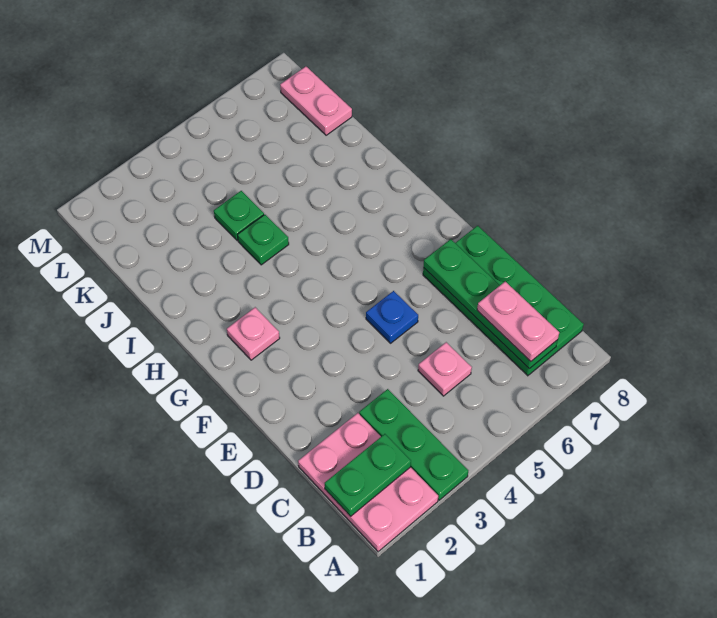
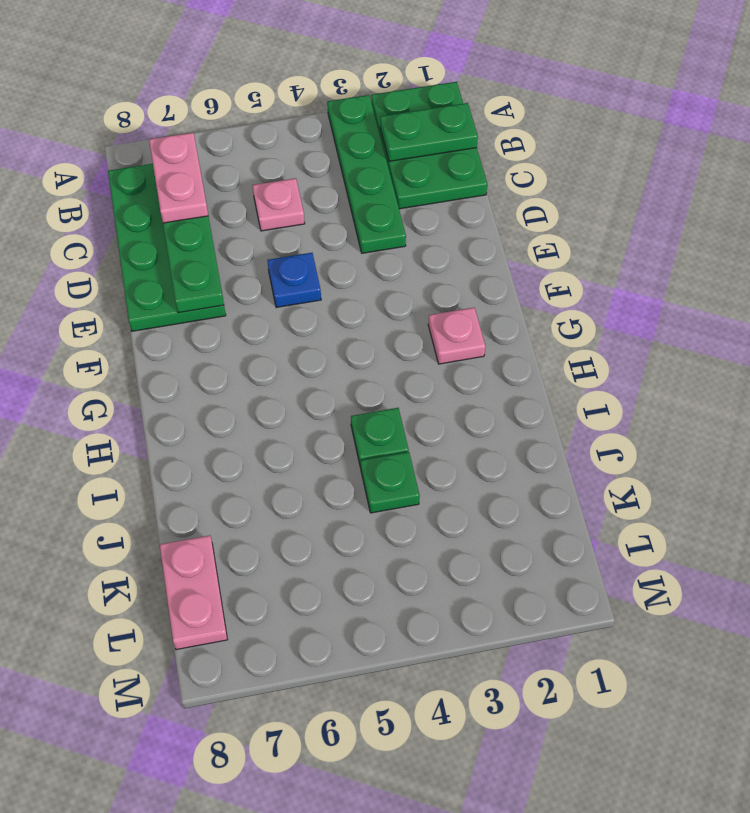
pink plate A1:C2 level 1 -> green plate A1:C2 level 1
green plate A3:C3 level 1 -> green plate A3:D3 level 1

